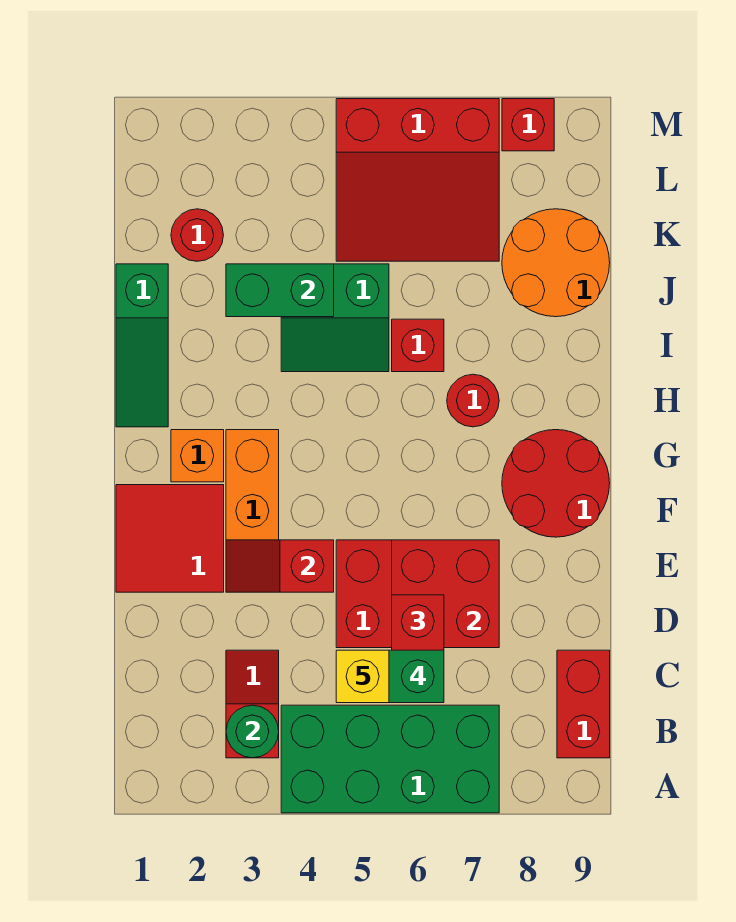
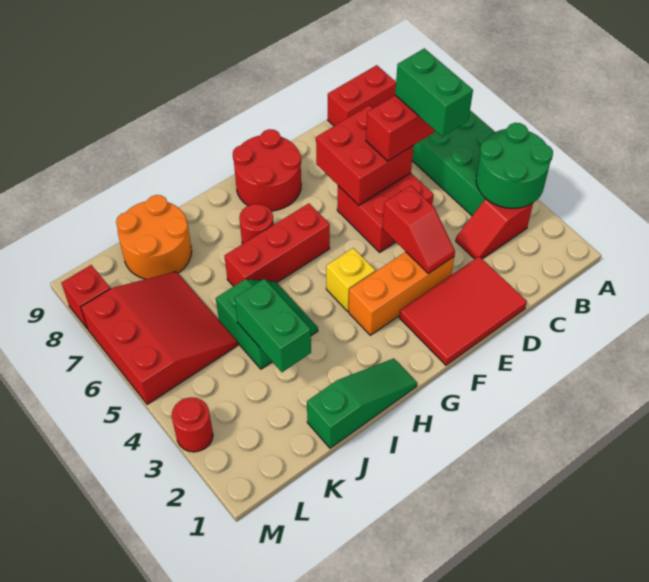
green round brick B3 level 2 -> green round brick A3:B4 level 2
yellow brick C5 level 5 -> yellow brick G4 level 1
red tile E1:F2 level 1 -> red tile D1:F2 level 1
orange brick G2 level 1 -> none
red brick I6 level 1 -> red brick G6:I6 level 1
red round brick K2 level 1 -> red round brick M3 level 1

